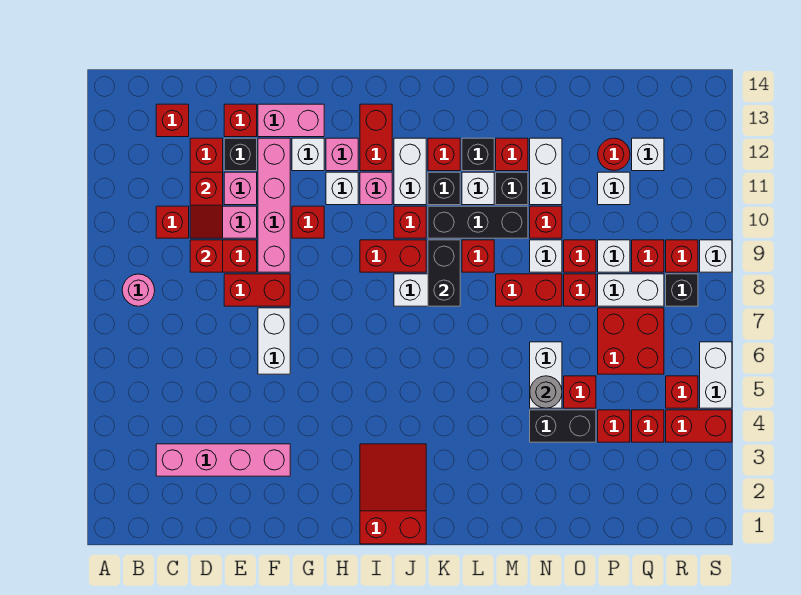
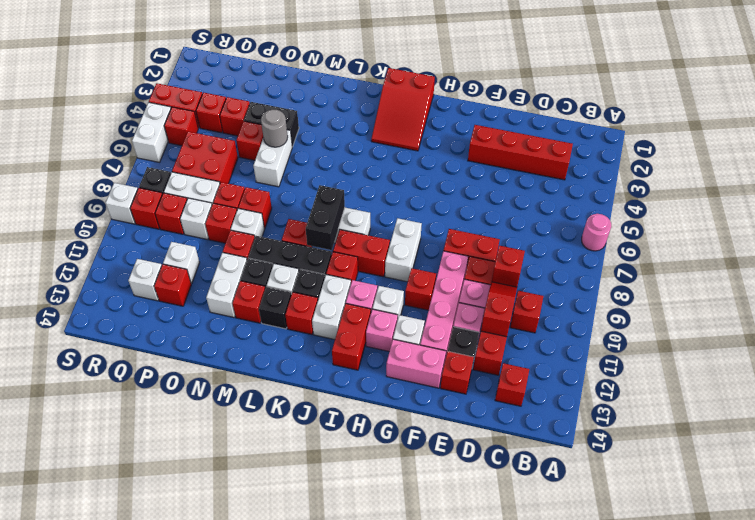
pink round brick B8 level 1 -> pink round brick A6 level 1
pink brick C3:F3 level 1 -> red brick C3:F3 level 1
white brick F6:F7 level 1 -> white brick H8:H9 level 1
red brick M8:N8 level 1 -> red brick N8 level 1
red round brick P12 level 1 -> red brick P12 level 1

